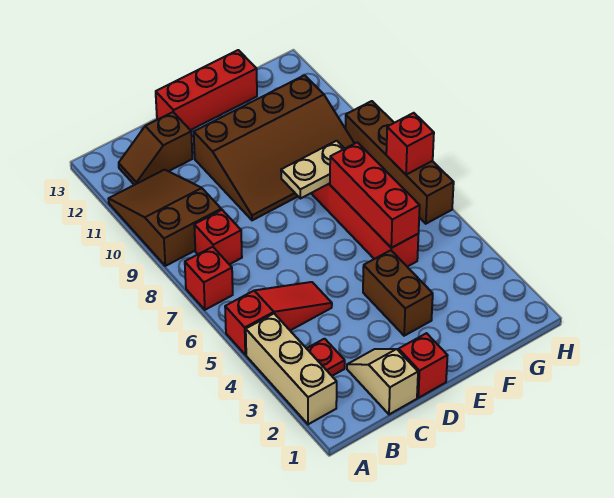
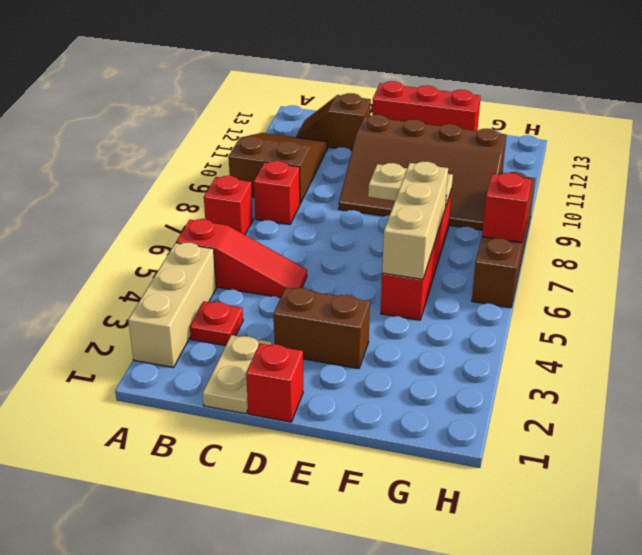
tan slope C1:C2 level 1 top 1 -> tan plate C1:C2 level 1
brown brick E3:E4 level 1 -> brown brick D3:E3 level 1
red brick F5:F7 level 2 -> tan brick F5:F7 level 2

